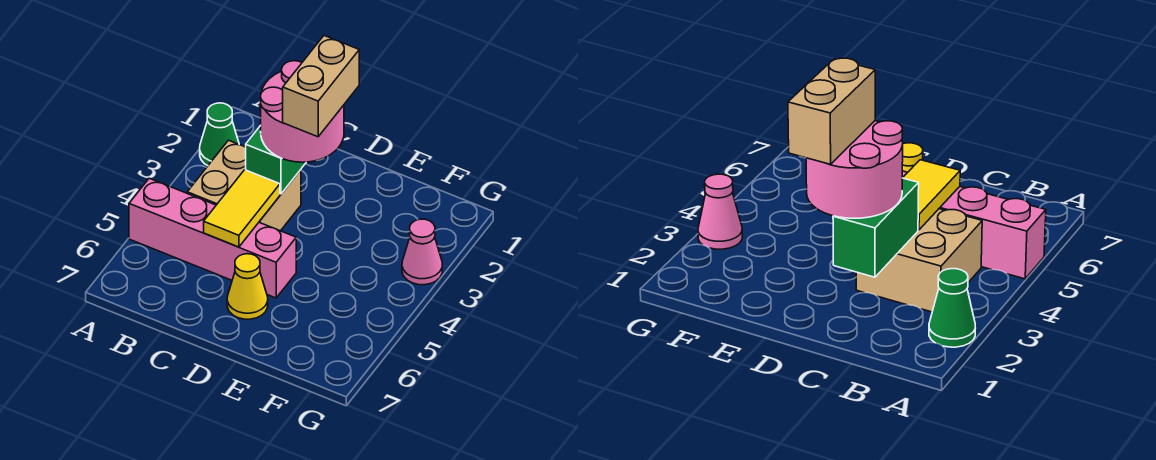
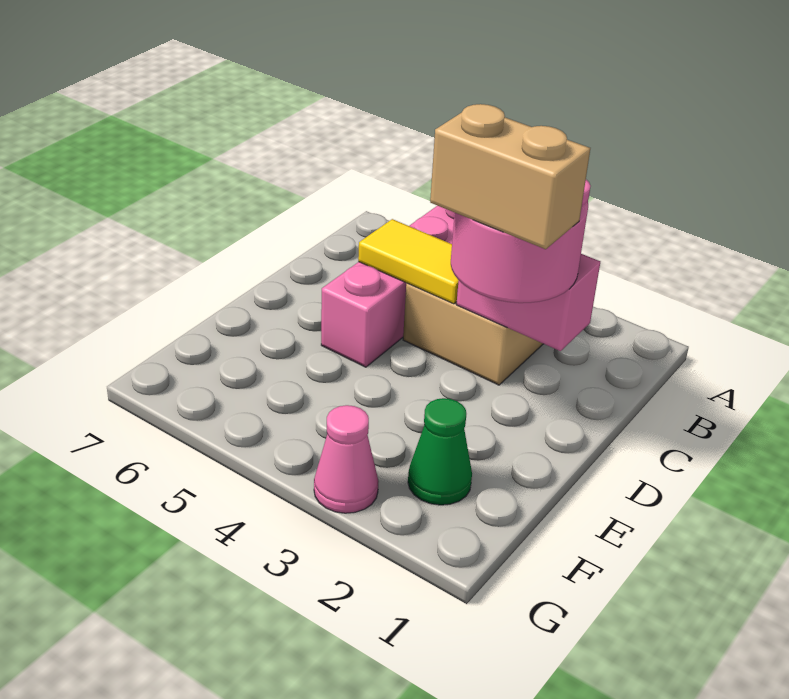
green cone A2 level 1 -> green cone F2 level 1
green brick C2:C3 level 2 -> pink brick C2:C3 level 2
yellow cone D6 level 1 -> none

